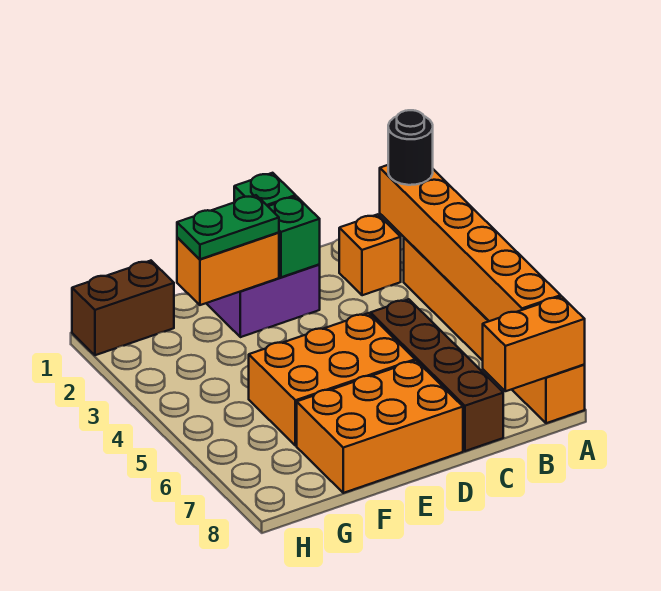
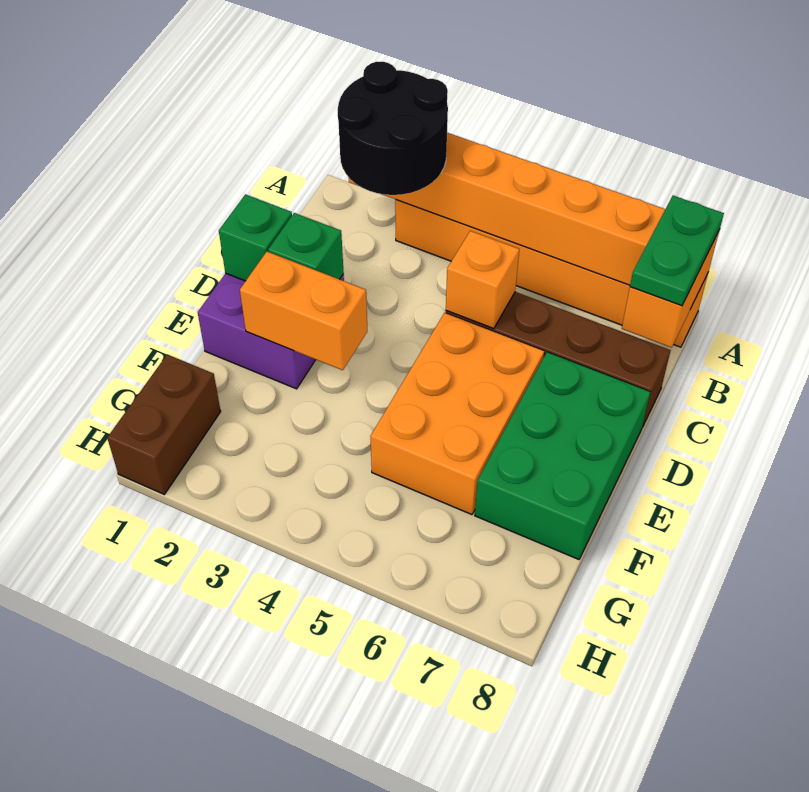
black round brick A2 level 3 -> black round brick A2:B3 level 3
orange brick B2 level 1 -> orange brick C5 level 2
orange brick D7:F8 level 1 -> green brick D7:F8 level 1
orange brick E2:F2 level 2 -> orange brick E2:E3 level 2
green plate E2:F2 level 3 -> green plate A8:B8 level 3

